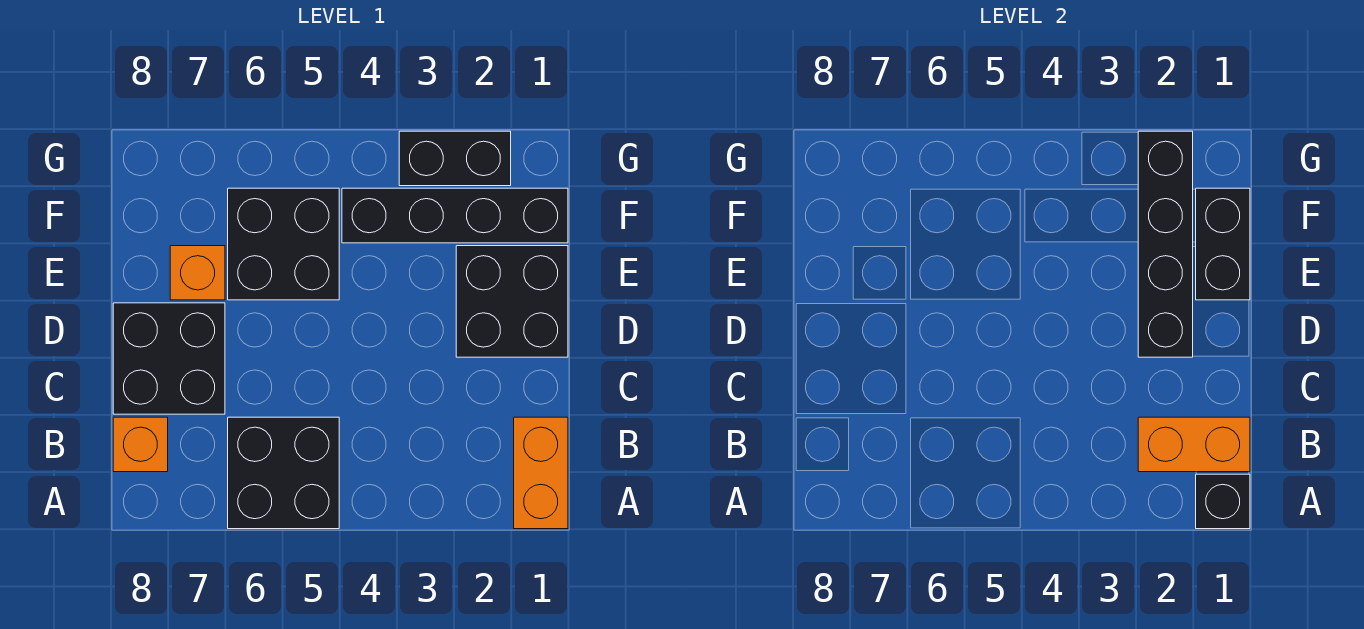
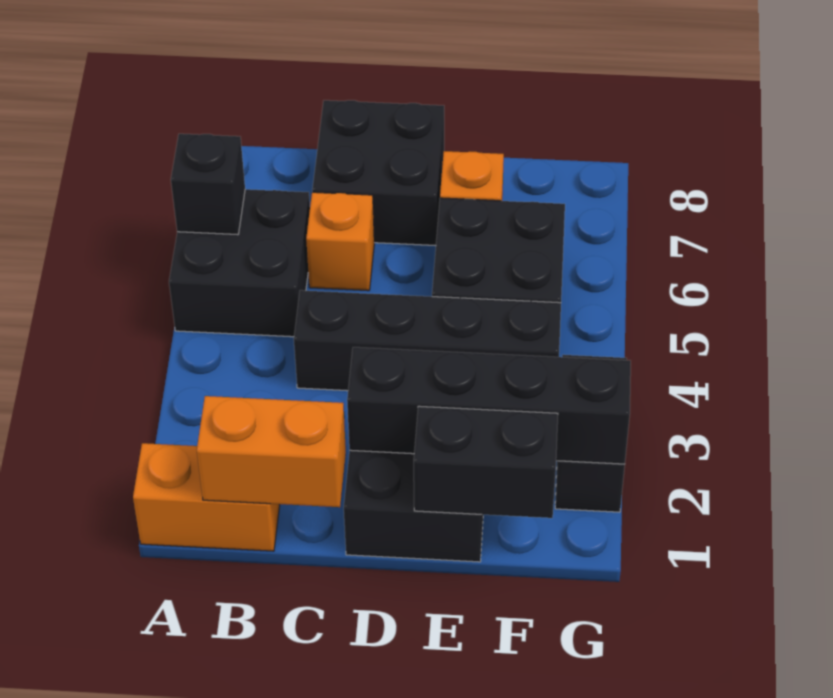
black brick A1 level 2 -> black brick A6 level 2
orange brick B1:B2 level 2 -> orange brick B1:C1 level 2
orange brick B8 level 1 -> orange brick C6 level 1
black brick F1:F4 level 1 -> black brick C4:F4 level 1

